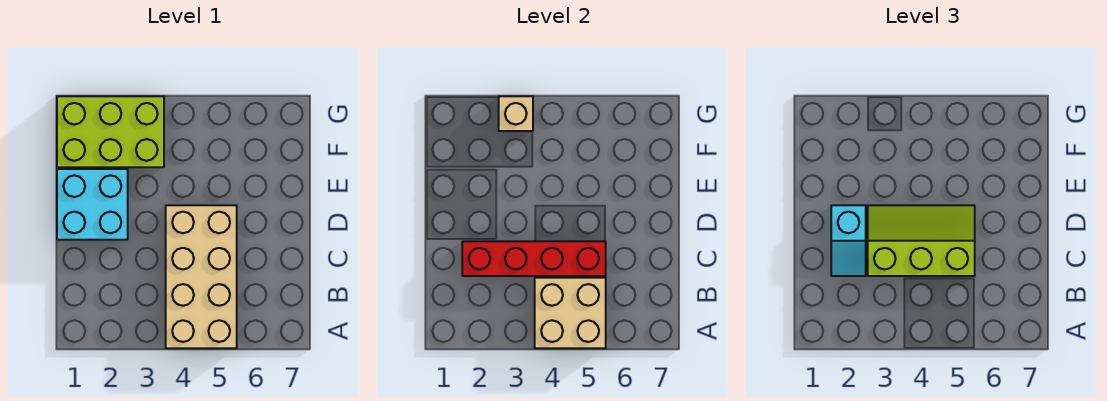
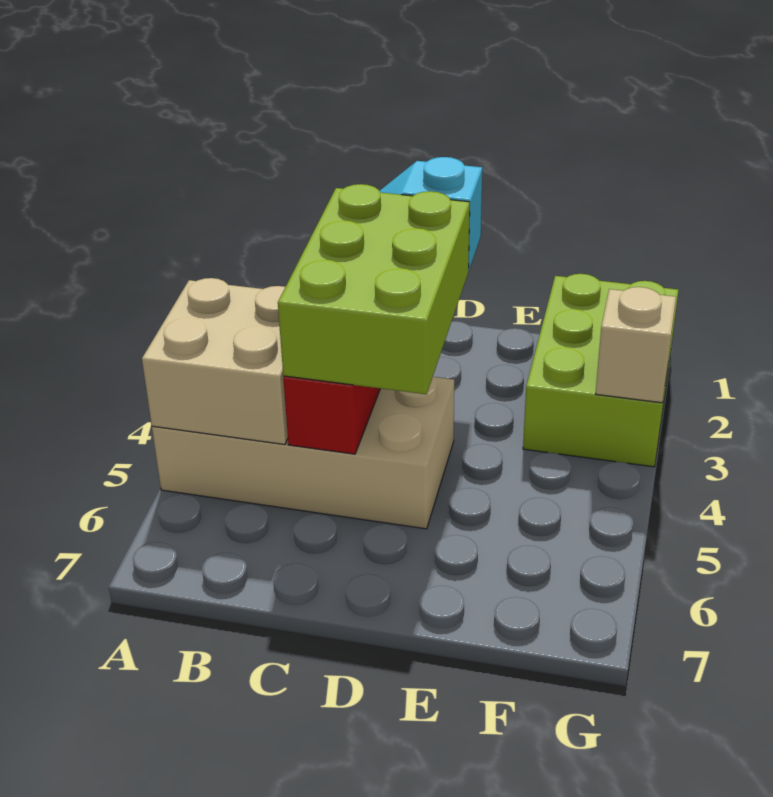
lime slope C3:D5 level 3 top C -> lime brick C3:D5 level 3
cyan brick D1:E2 level 1 -> none

